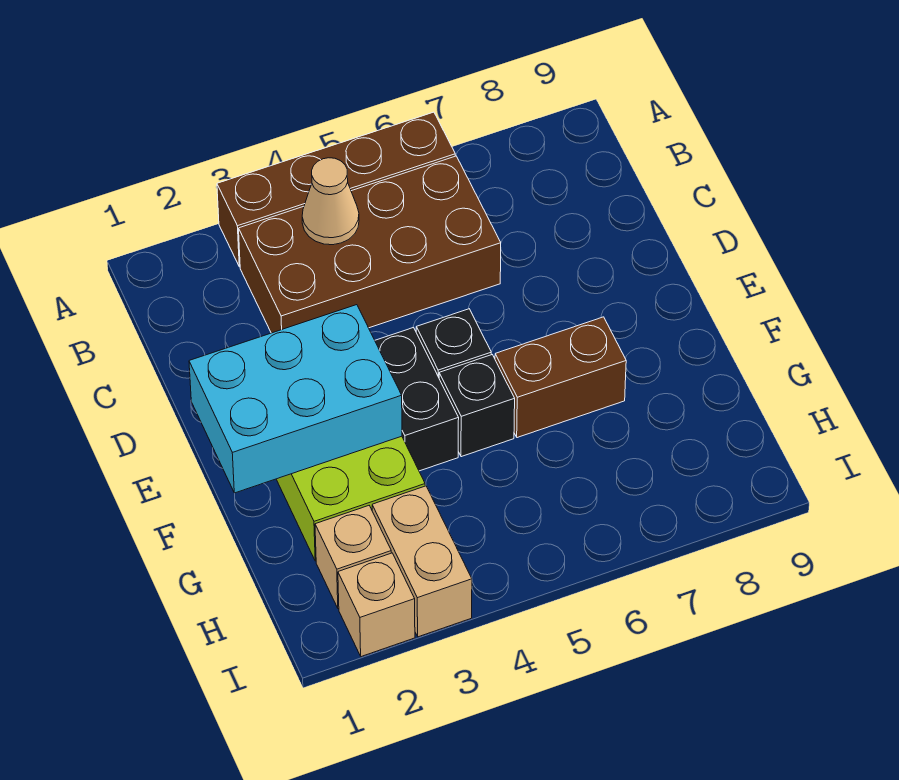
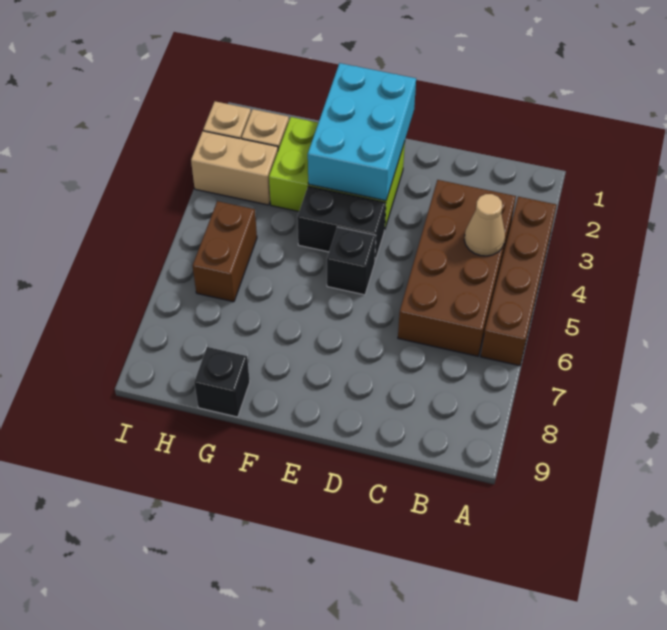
black brick F5 level 1 -> black brick G9 level 1
brown brick F6:F7 level 1 -> brown brick H5:H6 level 1

